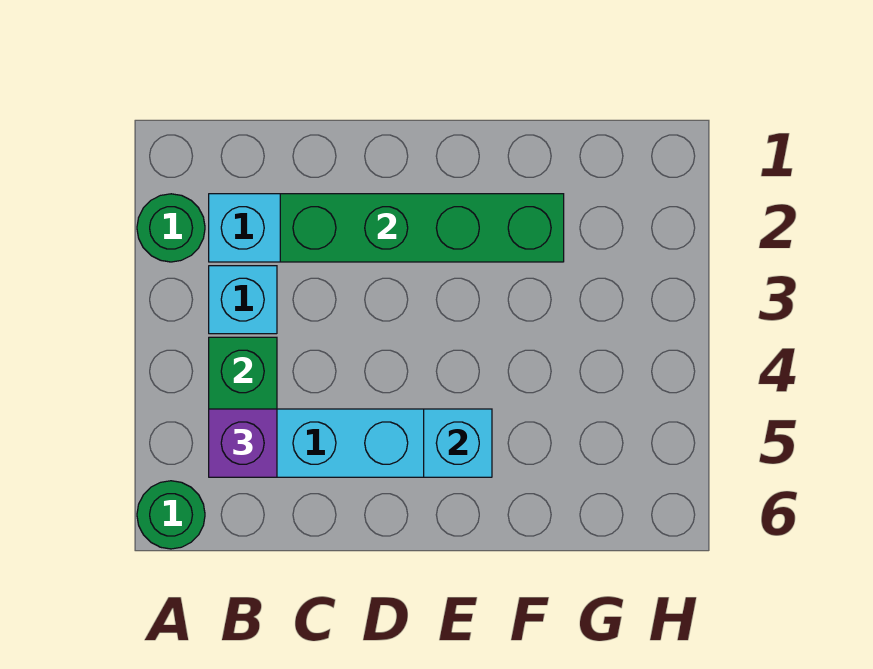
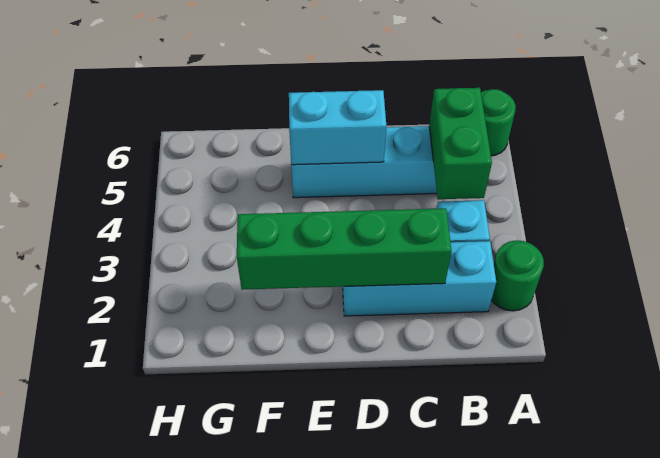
purple brick B5 level 3 -> none
cyan brick E5 level 2 -> cyan brick D5:E5 level 2

